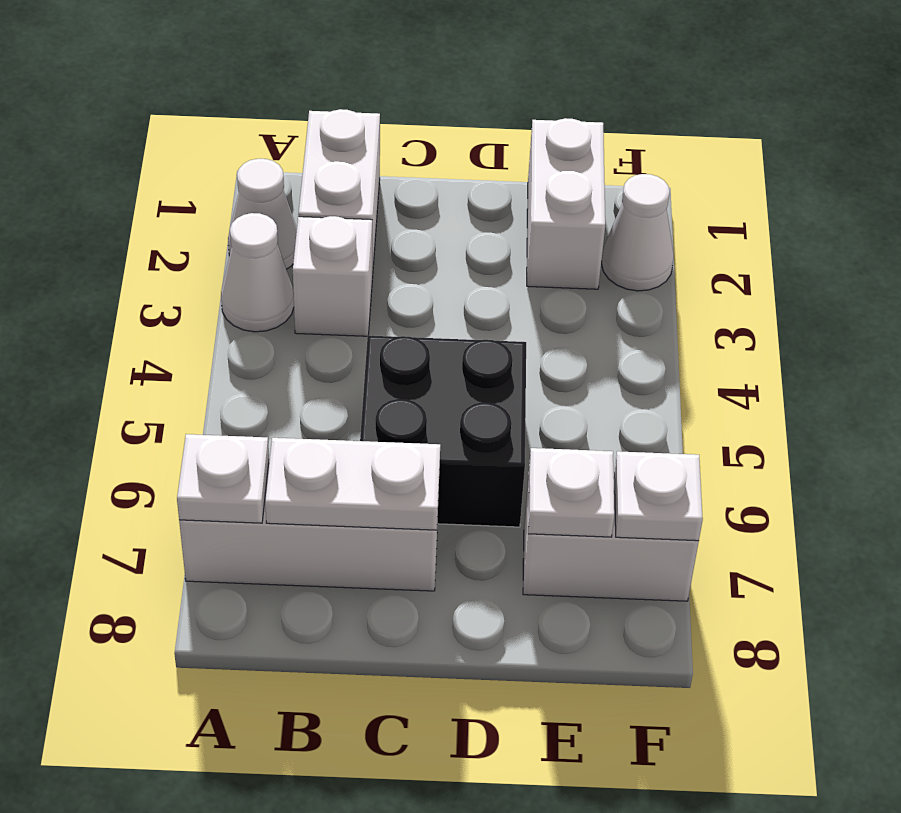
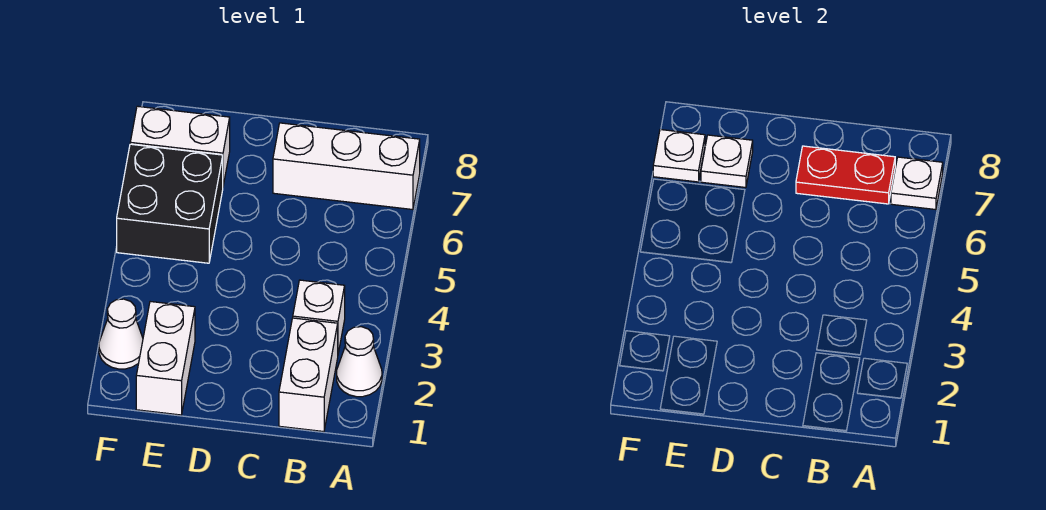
white cone A3 level 1 -> none
white plate B7:C7 level 2 -> red plate B7:C7 level 2
black brick C5:D6 level 1 -> black brick E5:F6 level 1

